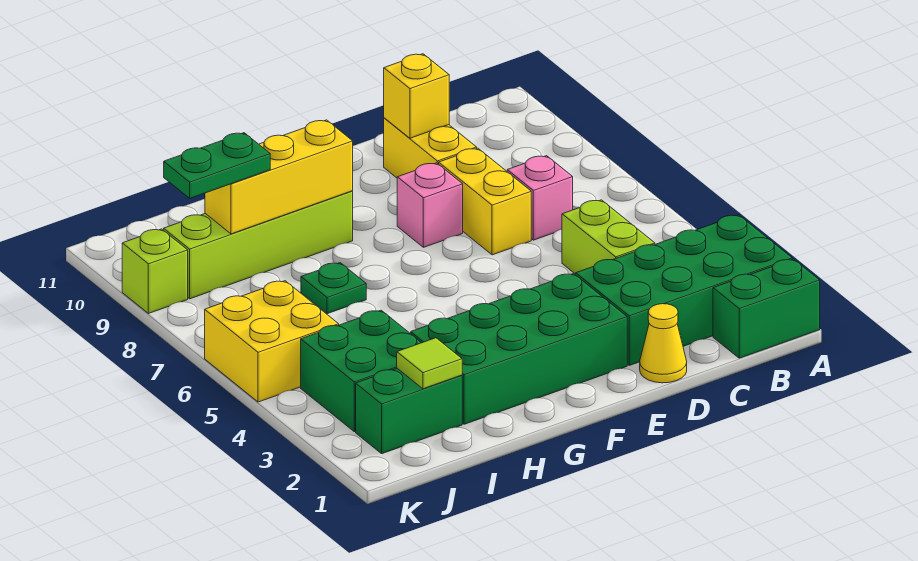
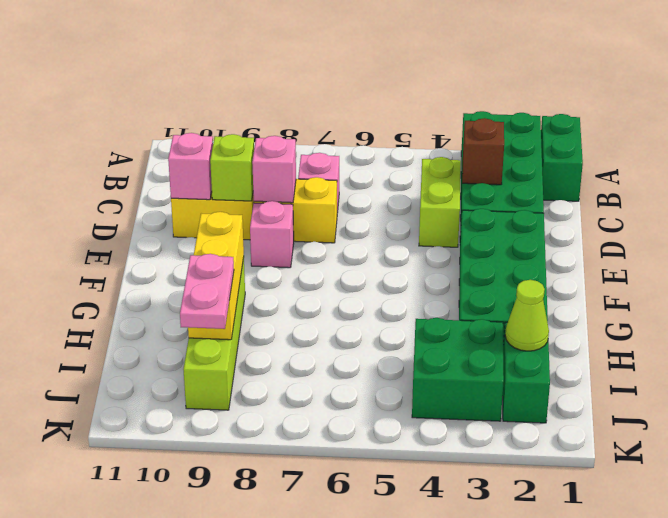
none -> brown brick C3 level 2
lime brick C4:C5 level 1 -> lime brick C4:D4 level 1
yellow cone D1 level 1 -> none
none -> pink brick D8 level 2
yellow brick D10 level 2 -> pink brick D10 level 2
green plate H7 level 1 -> none
lime tile I2 level 2 -> lime cone I2 level 2
green plate I9:J9 level 3 -> pink plate I9:J9 level 3
yellow brick J5:K6 level 1 -> none
lime brick K9 level 1 -> lime brick D9 level 2

